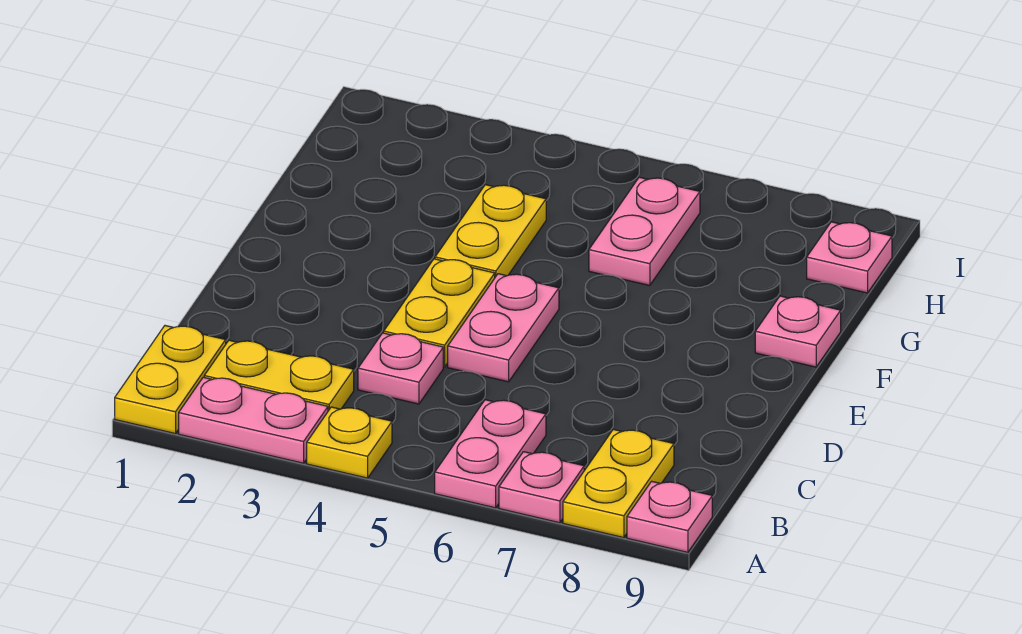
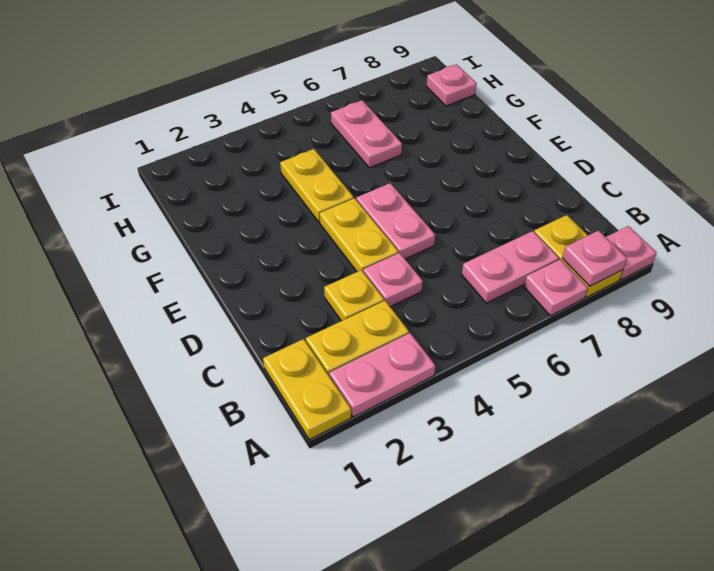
yellow plate A4 level 1 -> yellow plate C3 level 1
pink plate A6:B6 level 1 -> pink plate B6:B7 level 1
pink plate F9 level 1 -> pink plate A8 level 2

